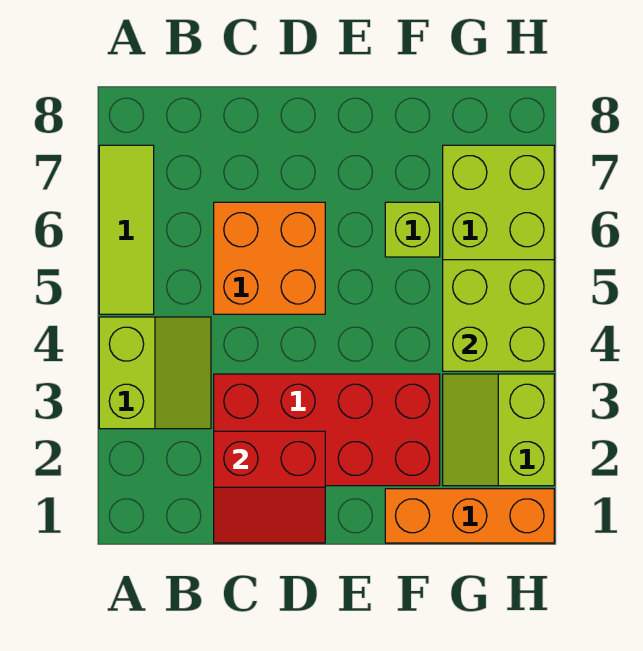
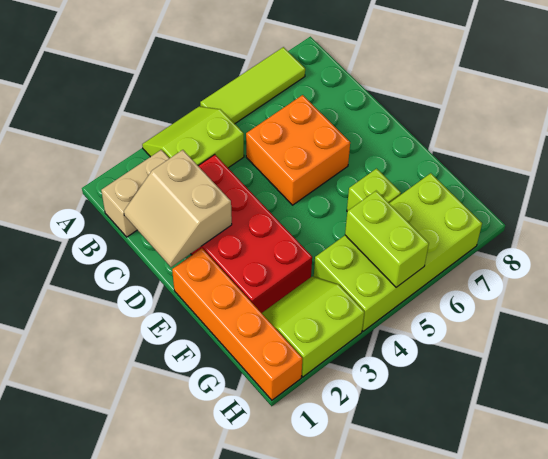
lime slope A3:B4 level 1 top A -> lime slope A3:B4 level 1 top B
none -> tan brick B1:B2 level 1
red slope C1:D2 level 2 top 2 -> tan slope C1:D2 level 2 top 2
orange brick F1:H1 level 1 -> orange brick E1:H1 level 1
lime brick G4:H5 level 2 -> lime brick G5:H5 level 2

